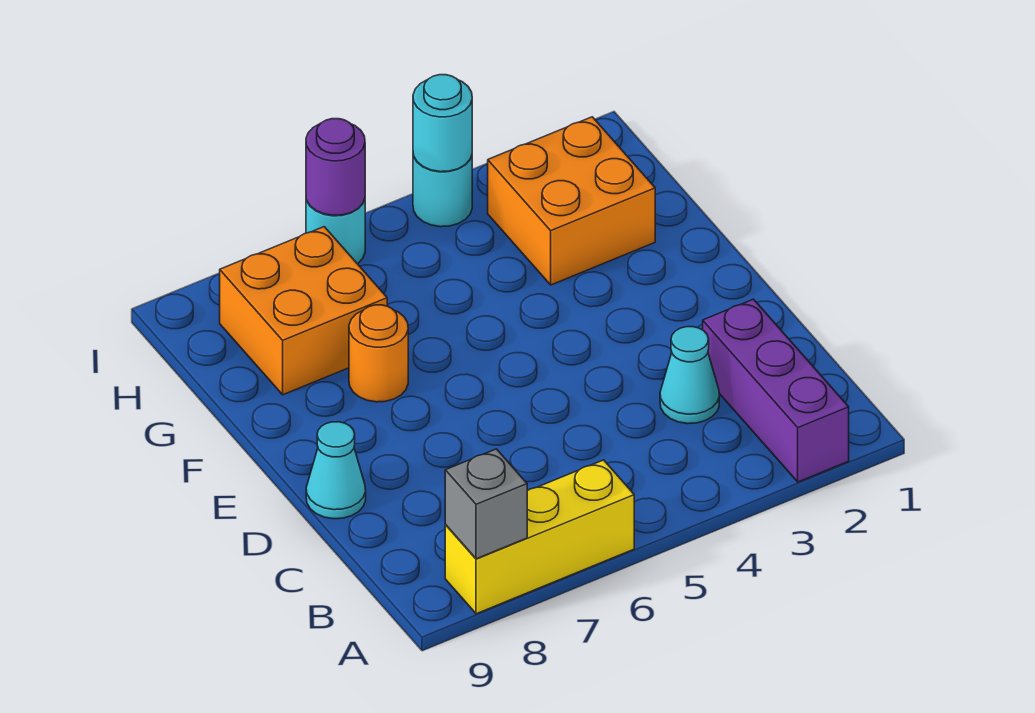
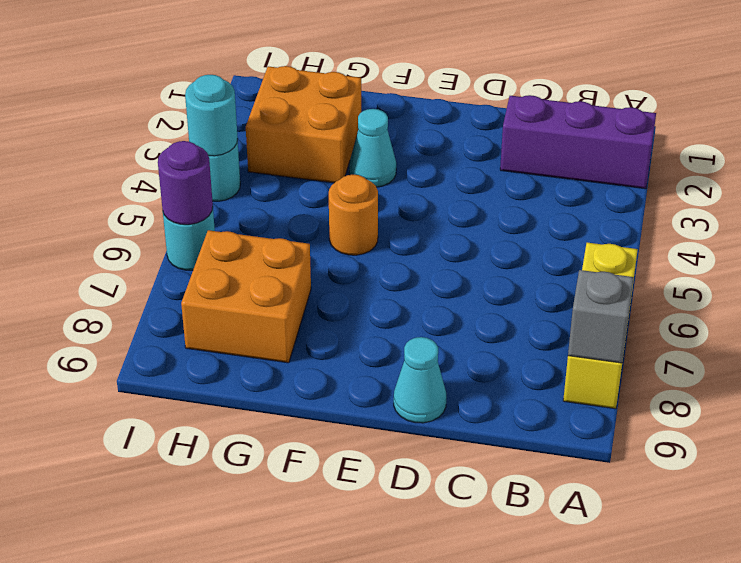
cyan cone C3 level 1 -> cyan cone F3 level 1
orange round brick F7 level 1 -> orange round brick F5 level 1

